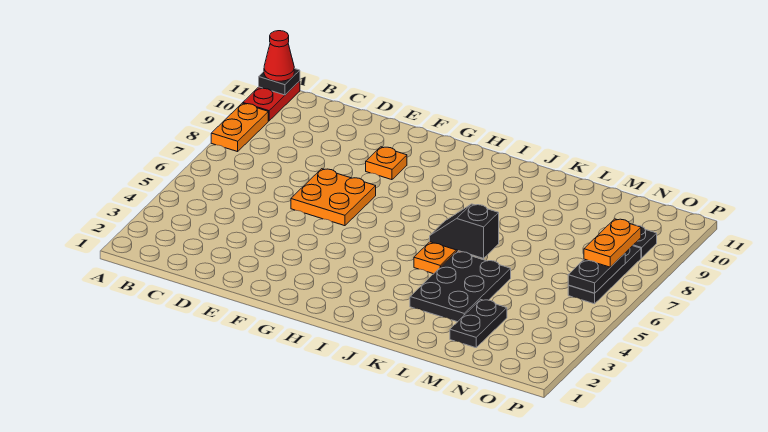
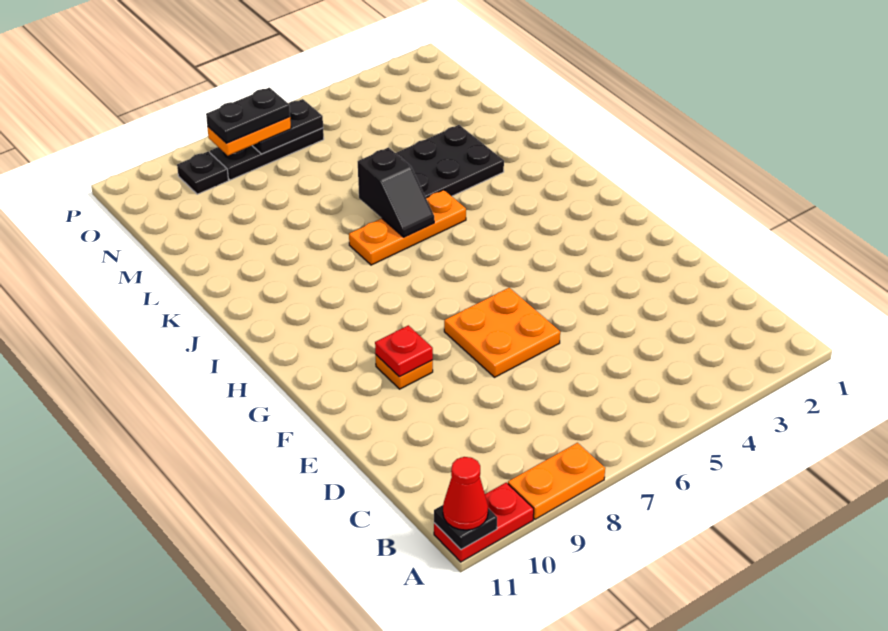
none -> red plate F9 level 2
black plate M2:M3 level 1 -> black plate O7:O8 level 4

